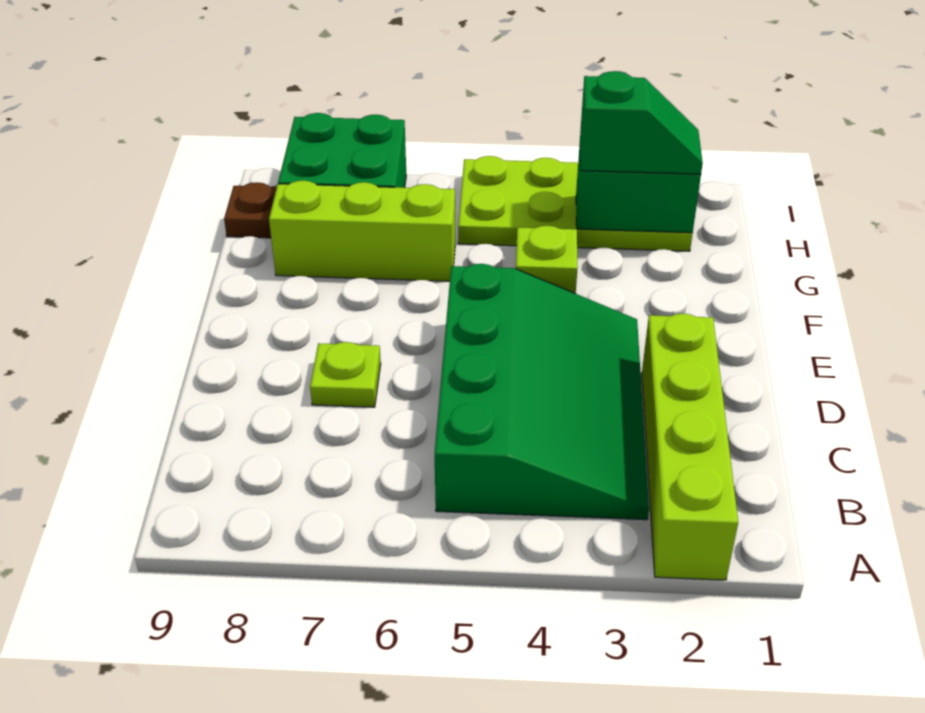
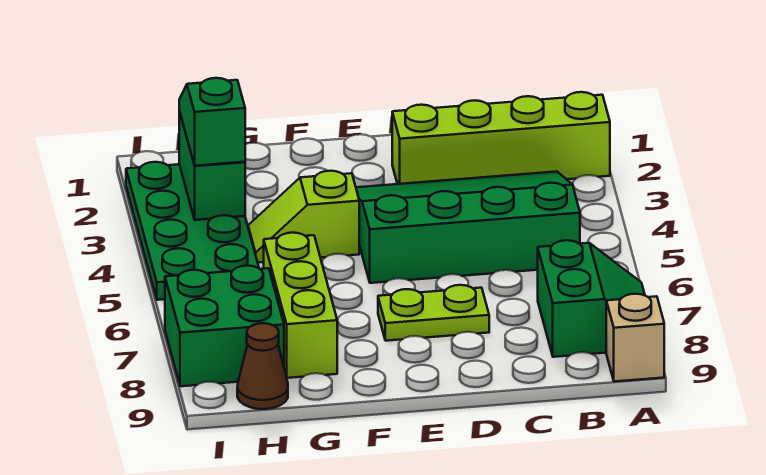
none -> green slope A7:B8 level 1 top B
none -> tan brick A9 level 1
lime plate D7 level 1 -> lime plate D7:E7 level 1
lime plate H2:I5 level 1 -> green plate H2:I5 level 1
brown plate H9 level 1 -> brown cone H9 level 1

